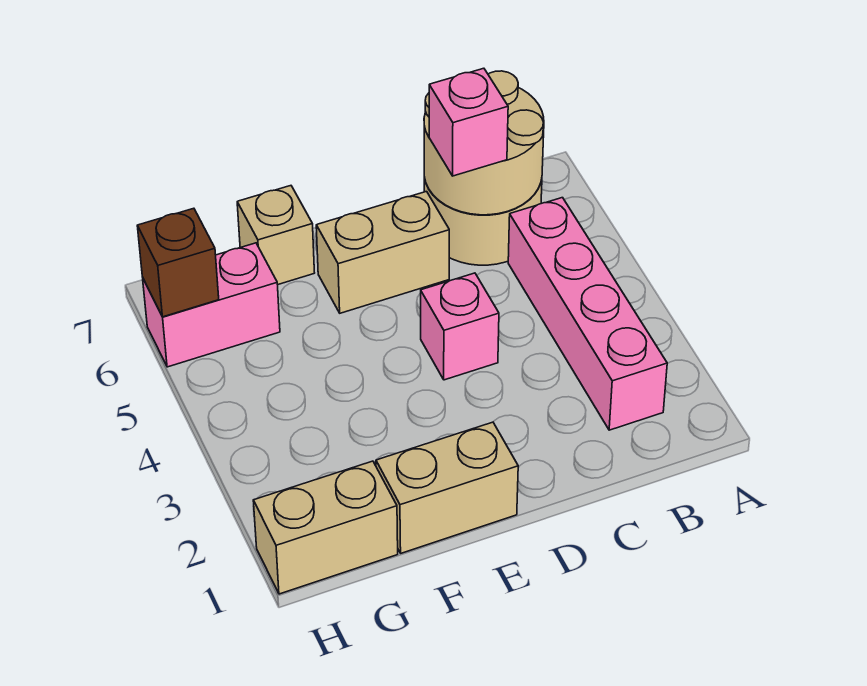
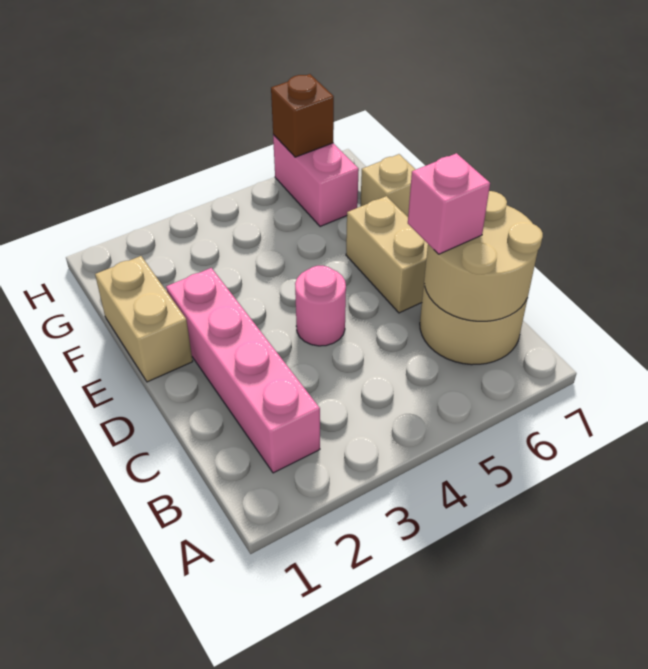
pink brick B2:B5 level 1 -> pink brick B2:E2 level 1
pink brick D4 level 1 -> pink round brick D4 level 1
tan brick G1:H1 level 1 -> none

